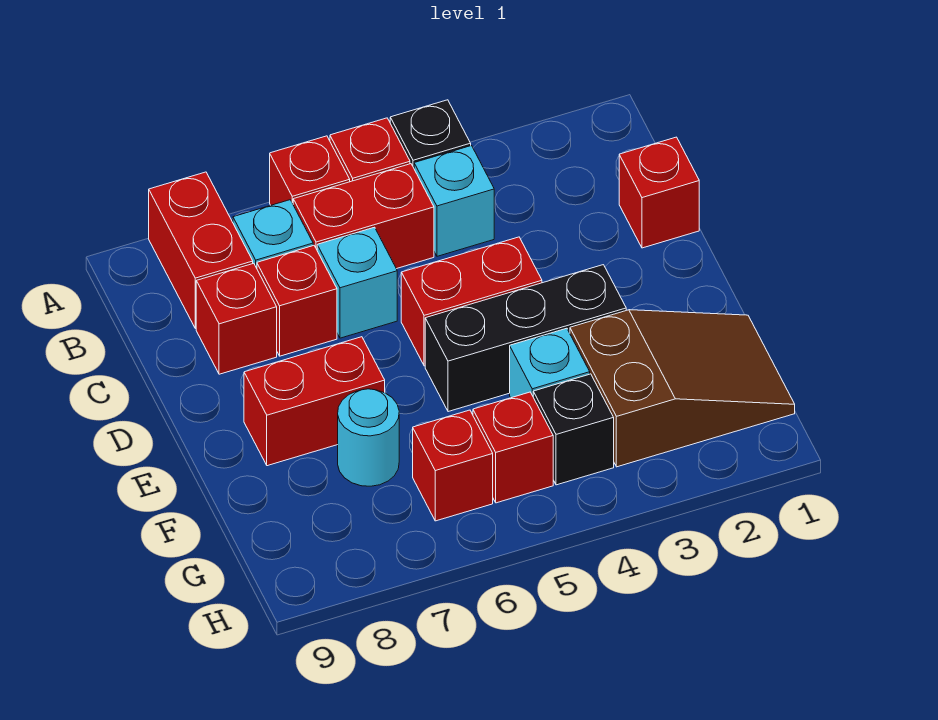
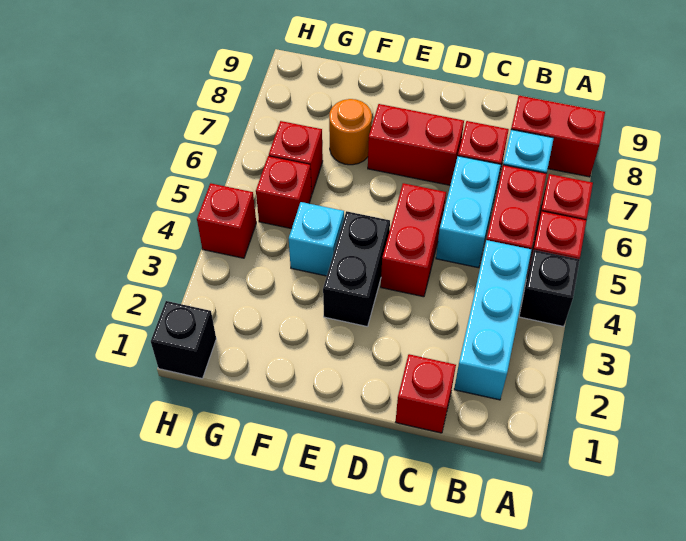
cyan brick B4 level 1 -> cyan brick B2:B4 level 1
cyan brick C6 level 1 -> cyan brick C5:C6 level 1
red brick C8 level 1 -> red brick H4 level 1
black brick E3:E5 level 1 -> black brick E3:E4 level 1
red brick E7:E8 level 1 -> red brick D7:E7 level 1
brown slope F1:G3 level 1 top 3 -> none
cyan round brick F7 level 1 -> orange round brick F7 level 1
black brick G4 level 1 -> black brick H1 level 1

